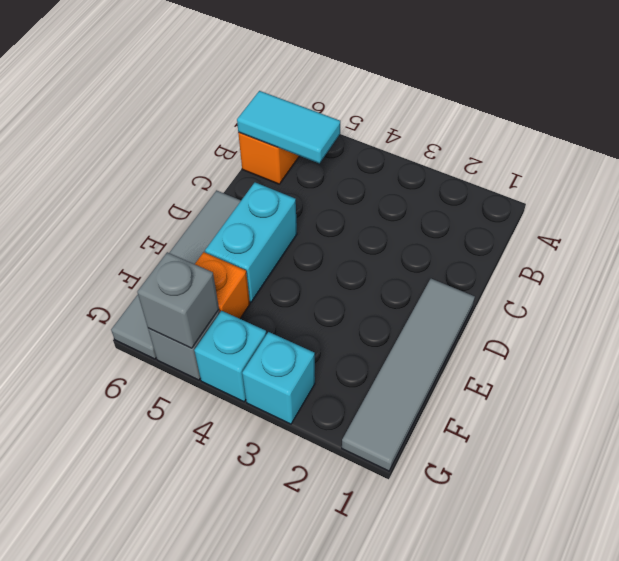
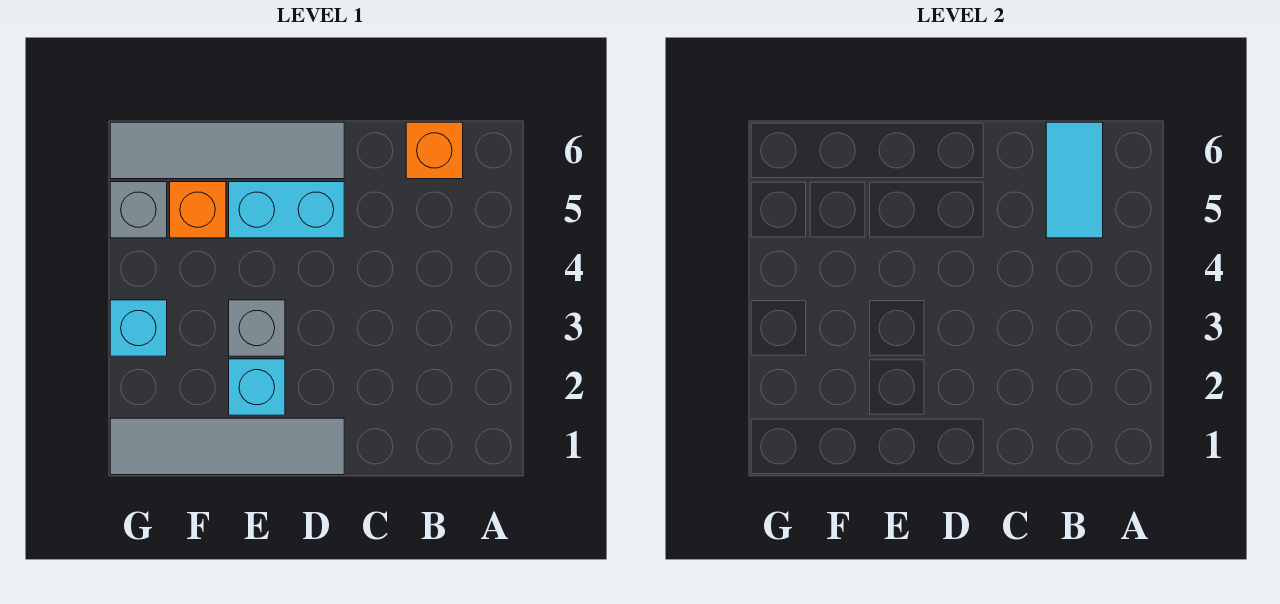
cyan brick G4 level 1 -> cyan brick E2 level 1
grey brick G5 level 2 -> grey brick E3 level 1

